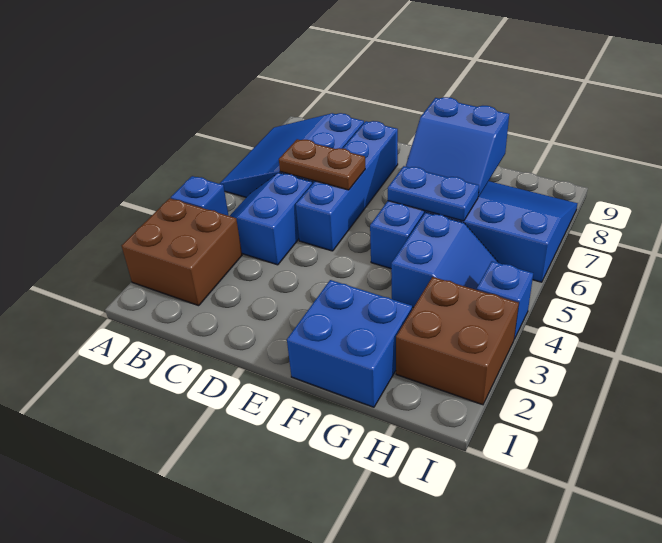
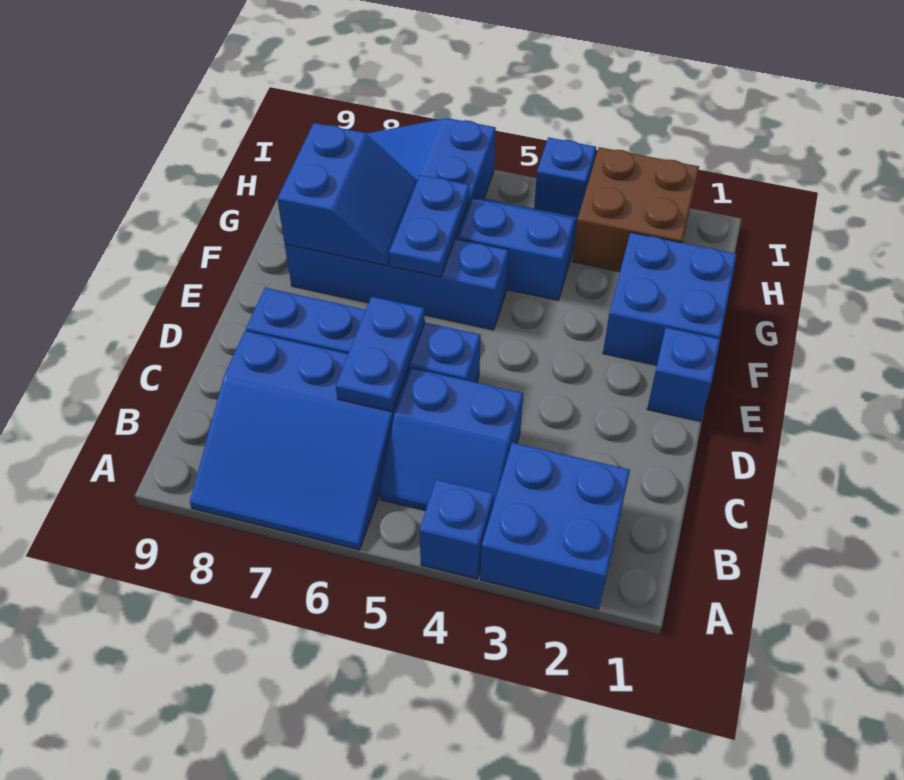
brown brick A2:B3 level 1 -> blue brick A2:B3 level 1
brown plate C6:D6 level 2 -> blue plate C6:D6 level 2
none -> blue brick E1 level 1

